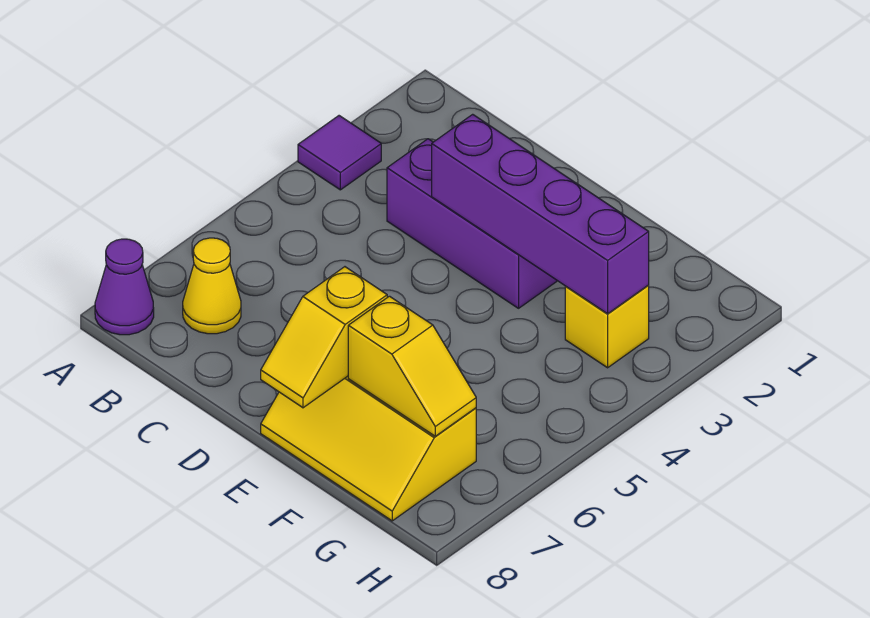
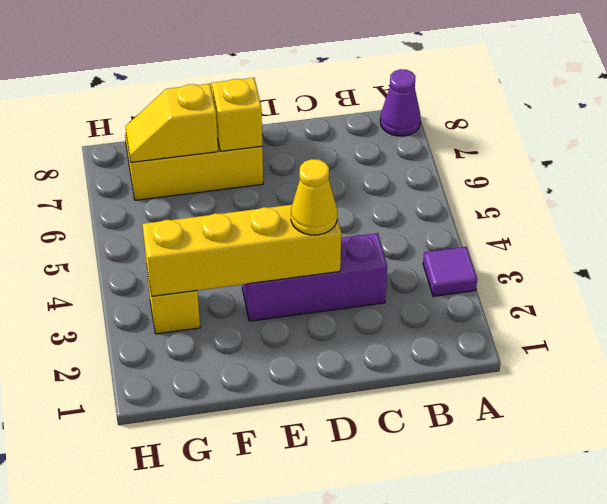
yellow cone B7 level 1 -> yellow cone D3 level 3
purple brick D3:G3 level 2 -> yellow brick D3:G3 level 2

